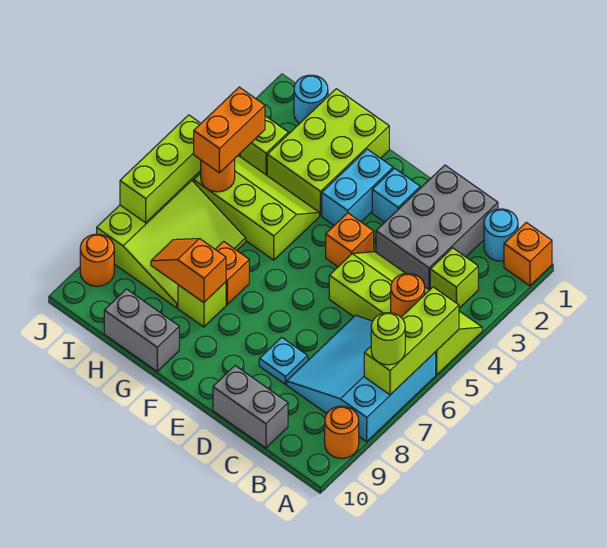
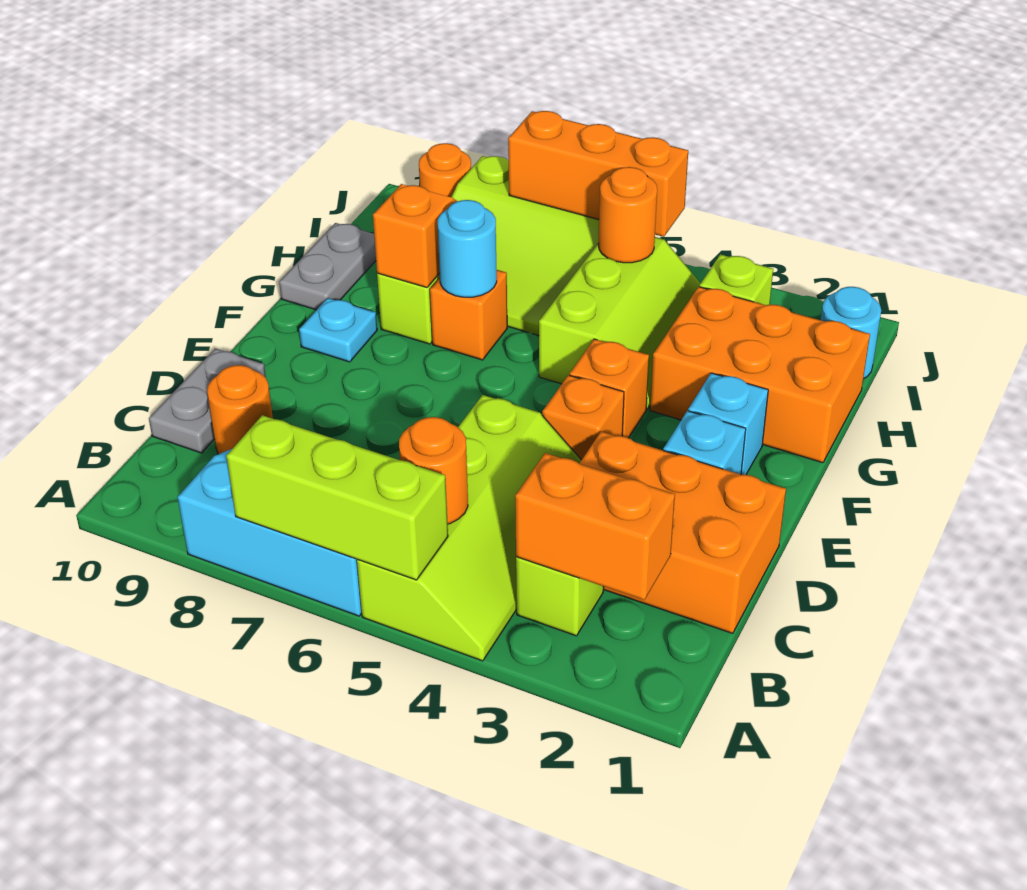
orange brick A1 level 1 -> orange brick F4 level 1
lime round brick A7 level 3 -> none
orange round brick A9 level 1 -> orange round brick C9 level 1
cyan round brick B1 level 1 -> cyan round brick G7 level 2
grey brick C1:D3 level 1 -> orange brick C1:D3 level 1
grey brick C10:D10 level 1 -> grey plate C10:D10 level 1
cyan plate D8 level 1 -> cyan plate F9 level 1
cyan brick F2:F3 level 1 -> cyan brick F2 level 1
lime brick G1:H3 level 1 -> orange brick G1:H3 level 1
grey brick G10:H10 level 1 -> grey plate G10:H10 level 1
orange brick I4:I5 level 3 -> orange brick B2:B3 level 2
lime brick J5:J7 level 2 -> orange brick J5:J7 level 2

